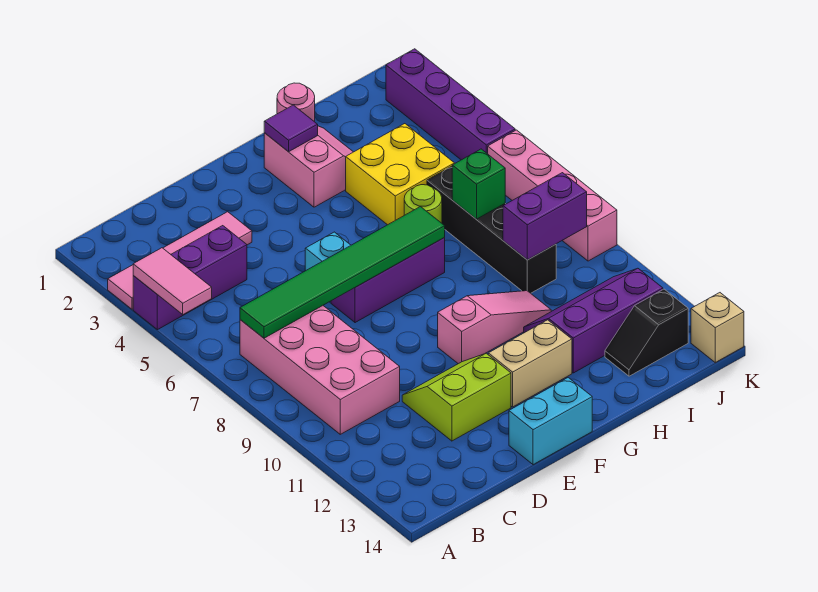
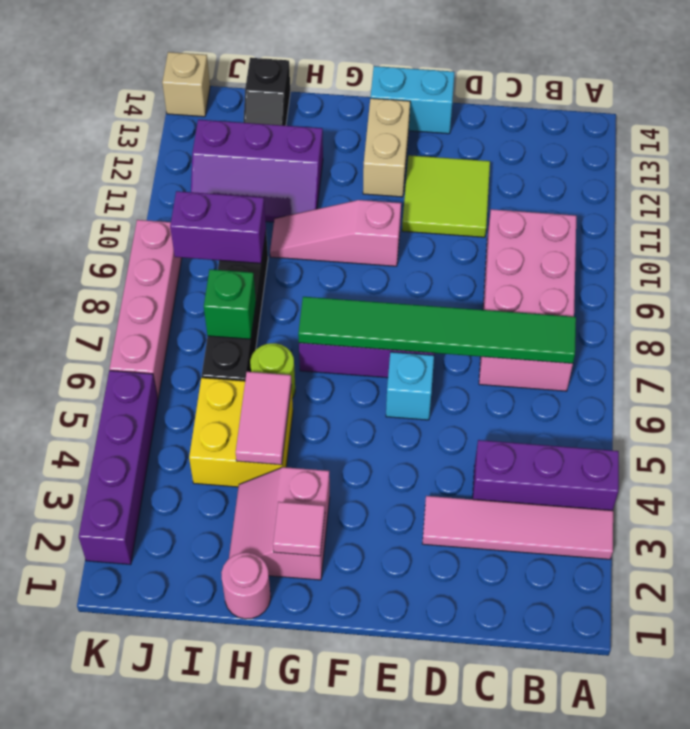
pink tile A4:A5 level 2 -> pink tile H4:H5 level 2
lime slope D11:E12 level 1 top 12 -> lime tile D11:E12 level 1
tan brick F12:G12 level 1 -> tan brick F12:F13 level 1
purple tile G2 level 2 -> pink tile G2 level 2
black slope I13:J13 level 1 top J -> black slope I13:I14 level 1 top 14

